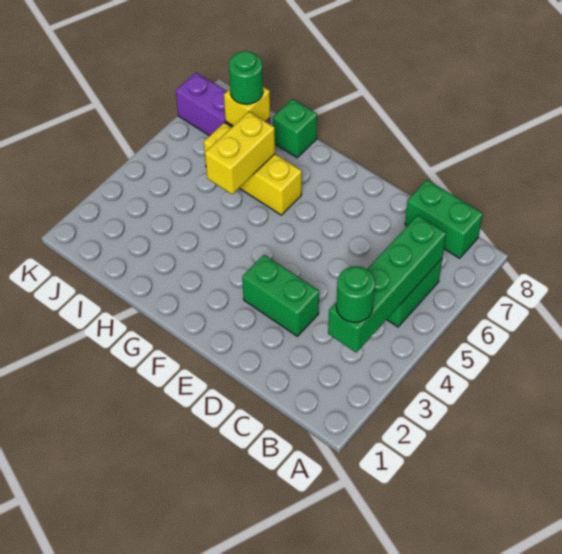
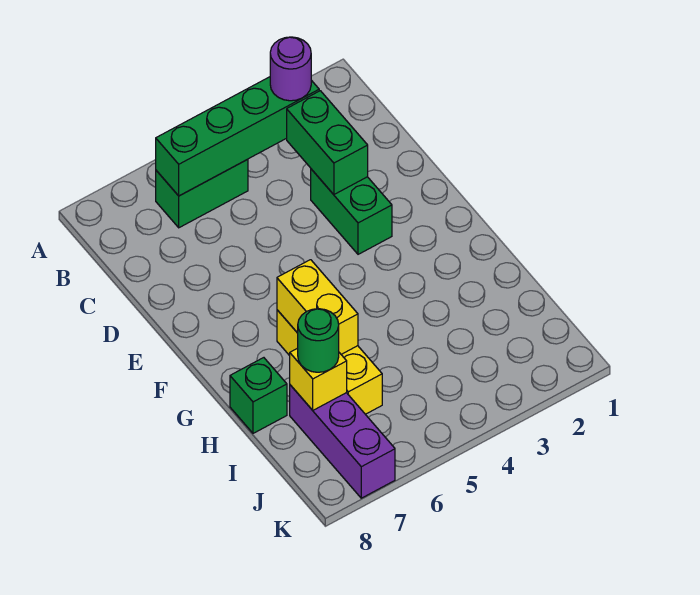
green round brick B3 level 3 -> purple round brick B3 level 3
green brick B8:C8 level 1 -> green brick C3:D3 level 2
yellow brick H5:H6 level 2 -> yellow brick G6:H6 level 2

